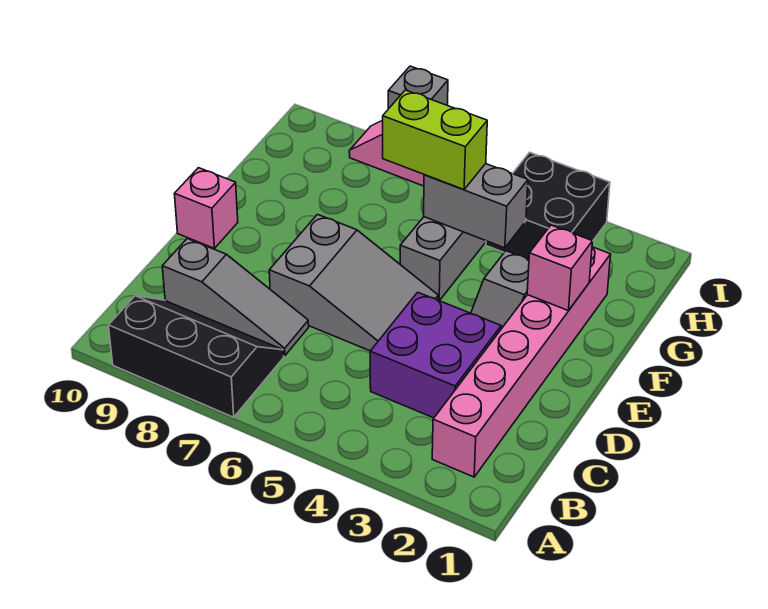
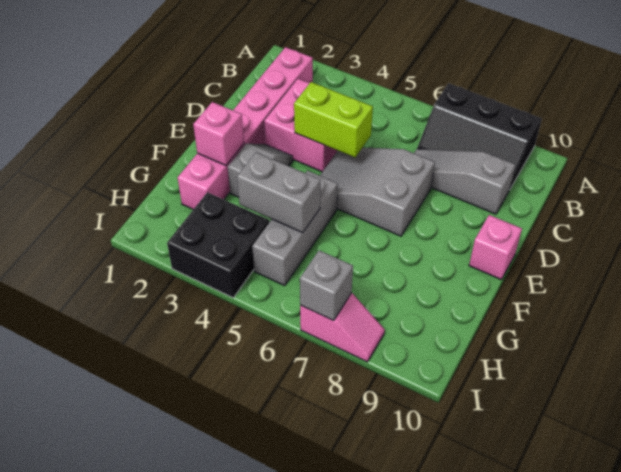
purple brick C3:D4 level 1 -> pink brick C3:D4 level 1
lime brick G5:G6 level 3 -> lime brick D4:D5 level 2

